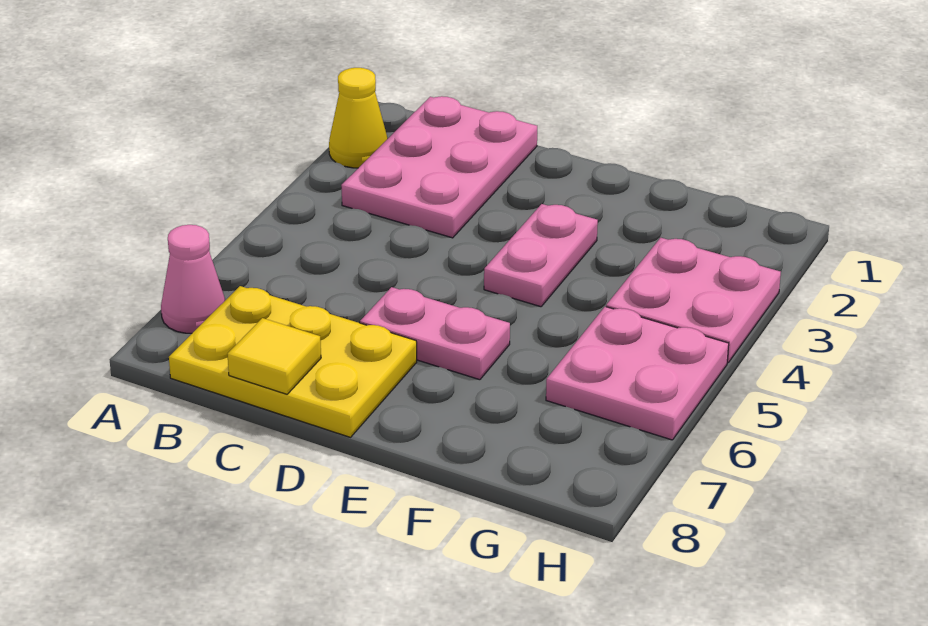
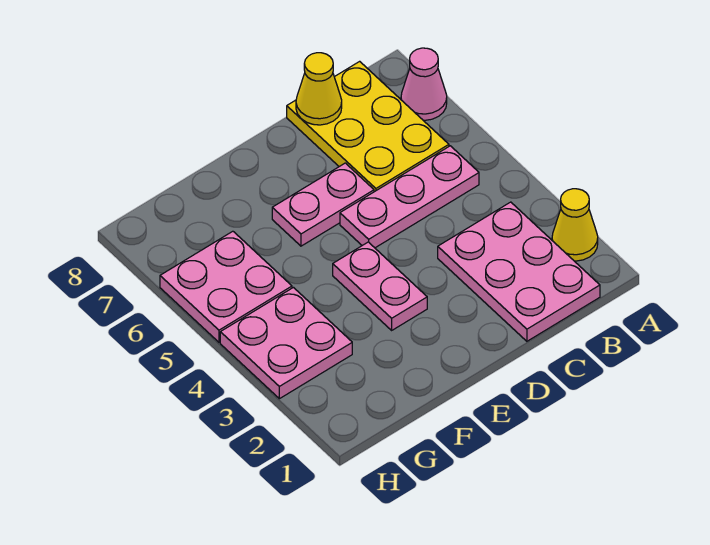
none -> pink plate B5:D5 level 1
yellow plate B7:D8 level 1 -> yellow plate B6:C8 level 1
yellow tile C8 level 2 -> yellow cone C8 level 2

